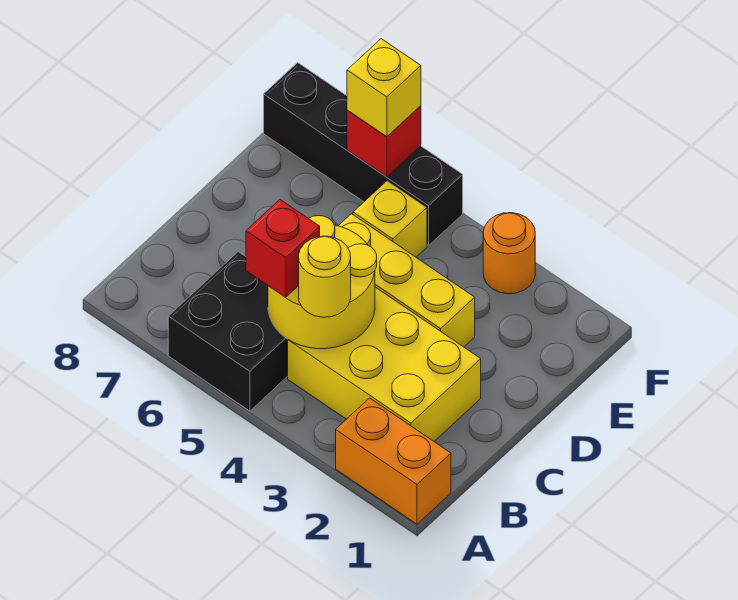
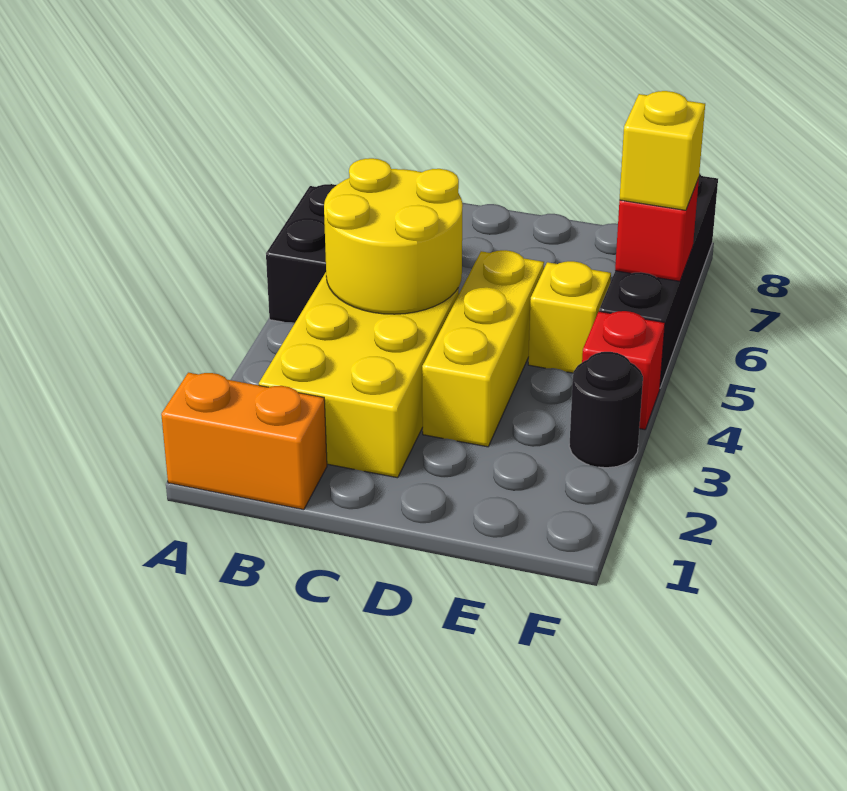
orange brick A1:A2 level 1 -> orange brick A1:B1 level 1
yellow round brick B4 level 3 -> none
red brick B5 level 3 -> red brick F4 level 1
orange round brick F3 level 1 -> black round brick F3 level 1

